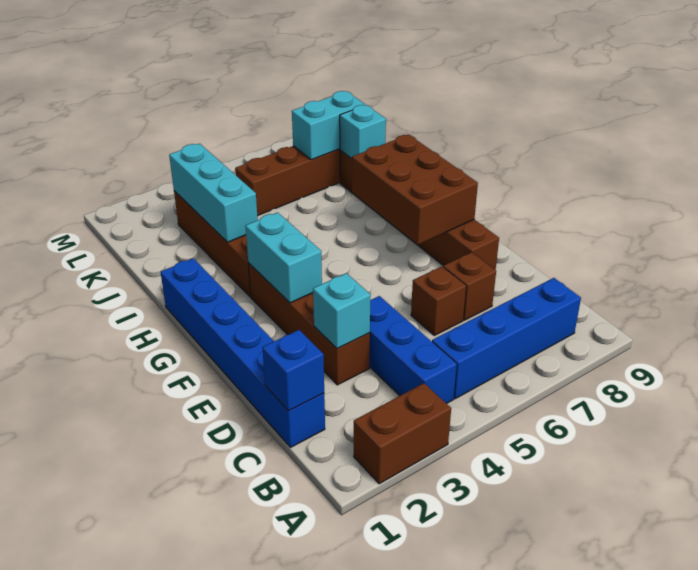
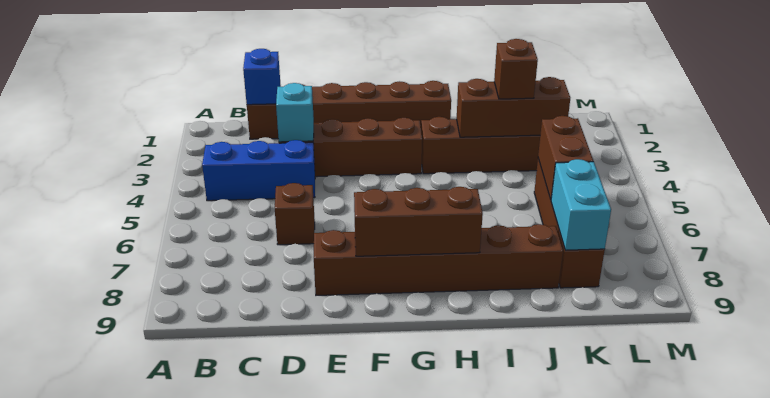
brown brick A2:A3 level 1 -> brown brick K5:K6 level 2
blue brick B5:B8 level 1 -> none
blue brick C1:H1 level 1 -> brown brick C1:H1 level 1
brown brick D7 level 1 -> brown brick J3 level 3
cyan brick F3:G3 level 2 -> none
brown brick F7:H8 level 2 -> brown brick F8:H8 level 2
cyan brick I3:K3 level 2 -> brown brick I3:K3 level 2
cyan brick J8 level 2 -> none

